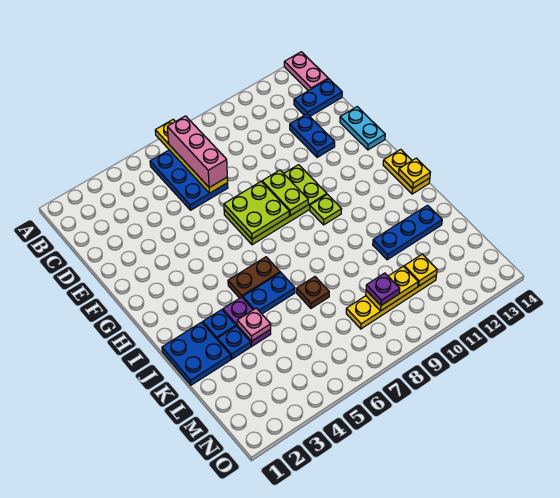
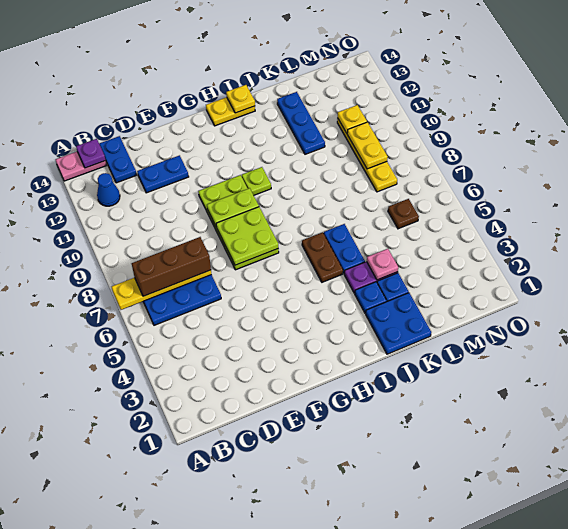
pink brick B7:D7 level 3 -> brown brick B7:D7 level 3
none -> blue cone B12 level 1
cyan plate E14:F14 level 1 -> none
brown plate K7 level 1 -> brown plate M6 level 1
purple plate M9 level 3 -> purple plate B14 level 2

